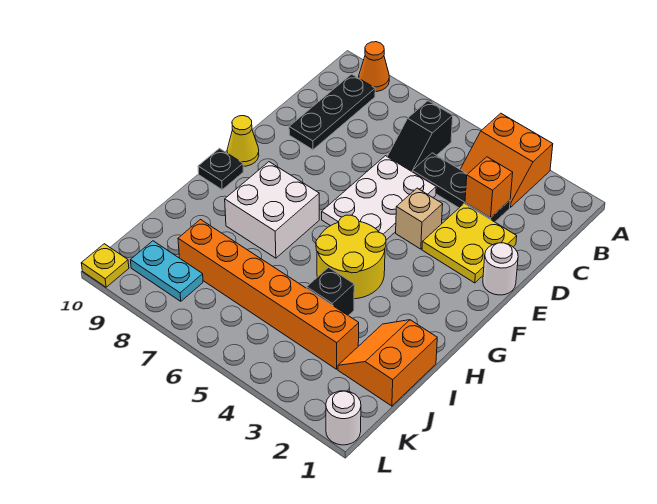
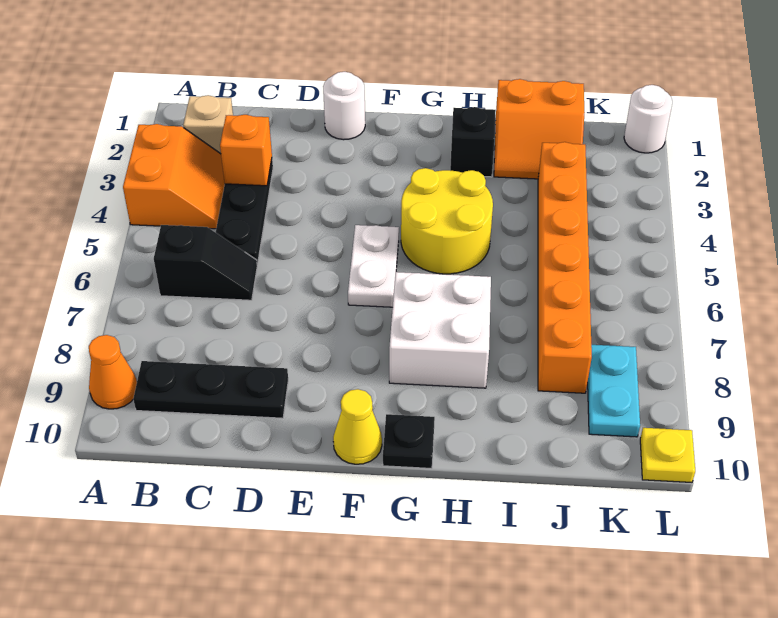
yellow plate D2:E3 level 1 -> none
white plate D5:F6 level 1 -> white plate F5:F6 level 1
tan brick E4 level 1 -> tan brick B2 level 1
black brick I4 level 1 -> black brick H2 level 1

